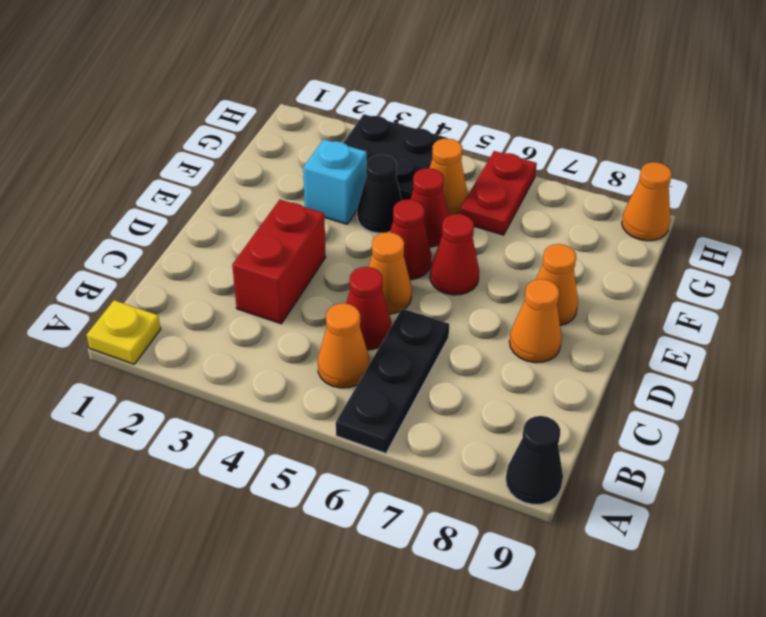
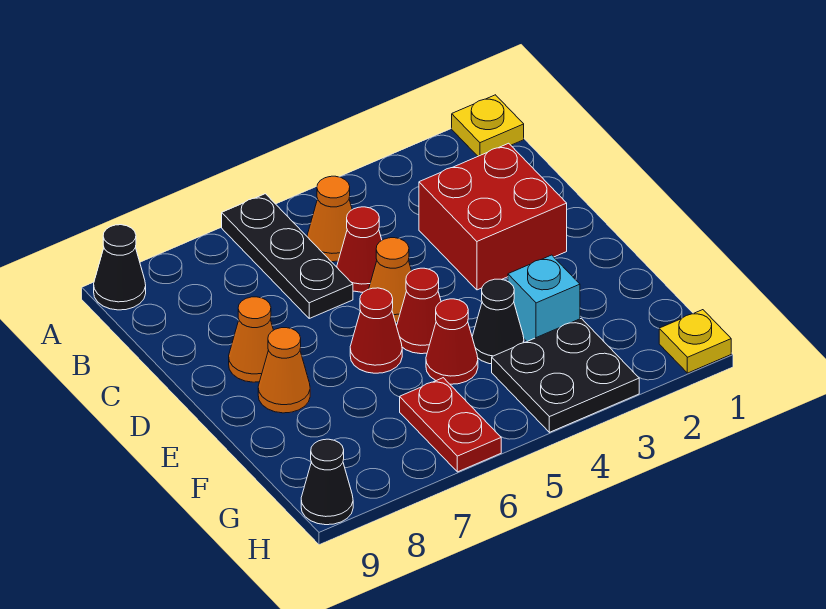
red brick C3:D3 level 1 -> red brick C2:D3 level 1
orange cone G5 level 1 -> none
none -> yellow plate H1 level 1
orange cone H9 level 1 -> black cone H9 level 1

